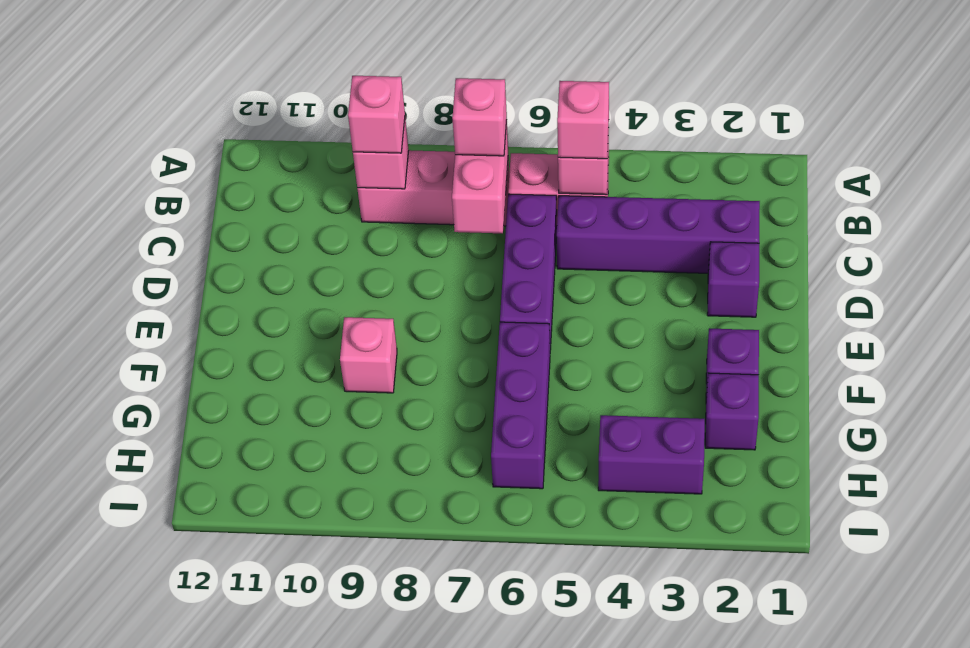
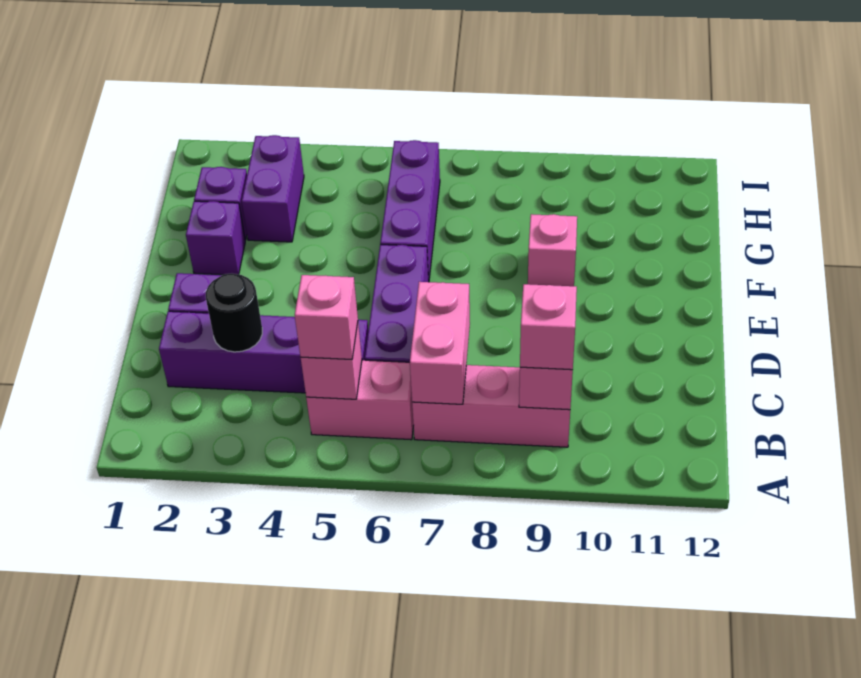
pink brick B7 level 3 -> none
none -> black round brick C3 level 2
purple brick H3:H4 level 1 -> purple brick G3:H3 level 1

